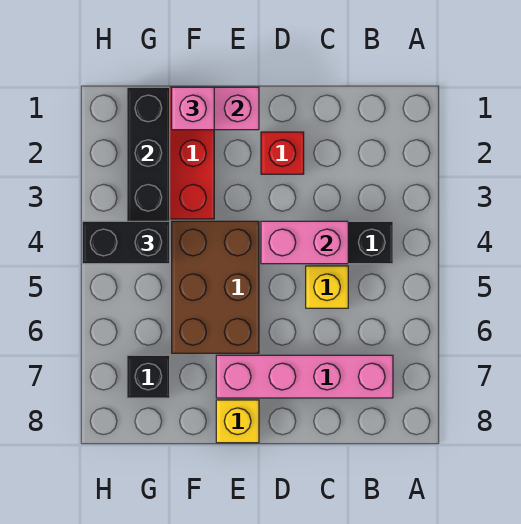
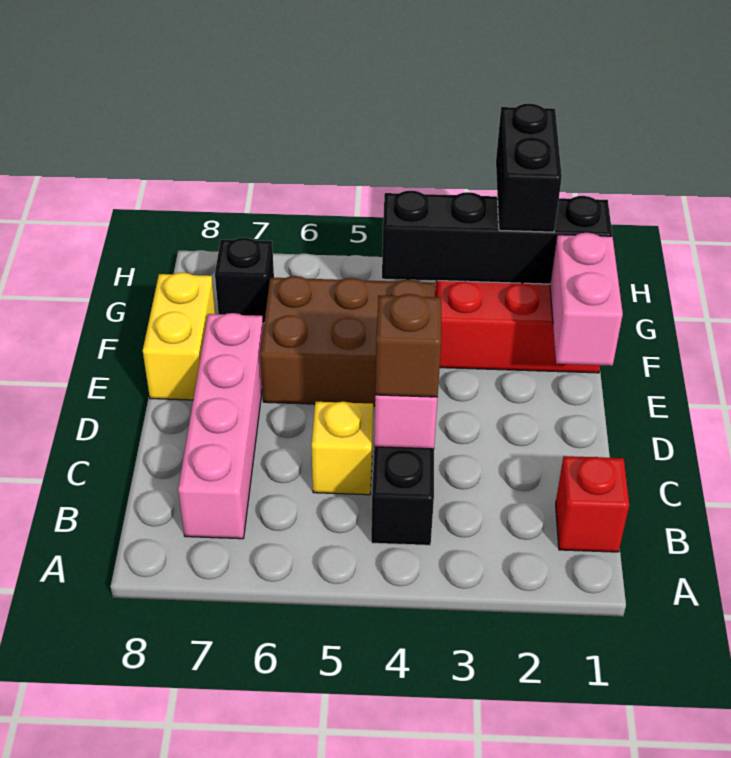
none -> brown brick C4 level 3
red brick D2 level 1 -> red brick B1 level 1
yellow brick E8 level 1 -> yellow brick E8:F8 level 1
pink brick F1 level 3 -> none
black brick G4:H4 level 3 -> black brick G2:H2 level 3

